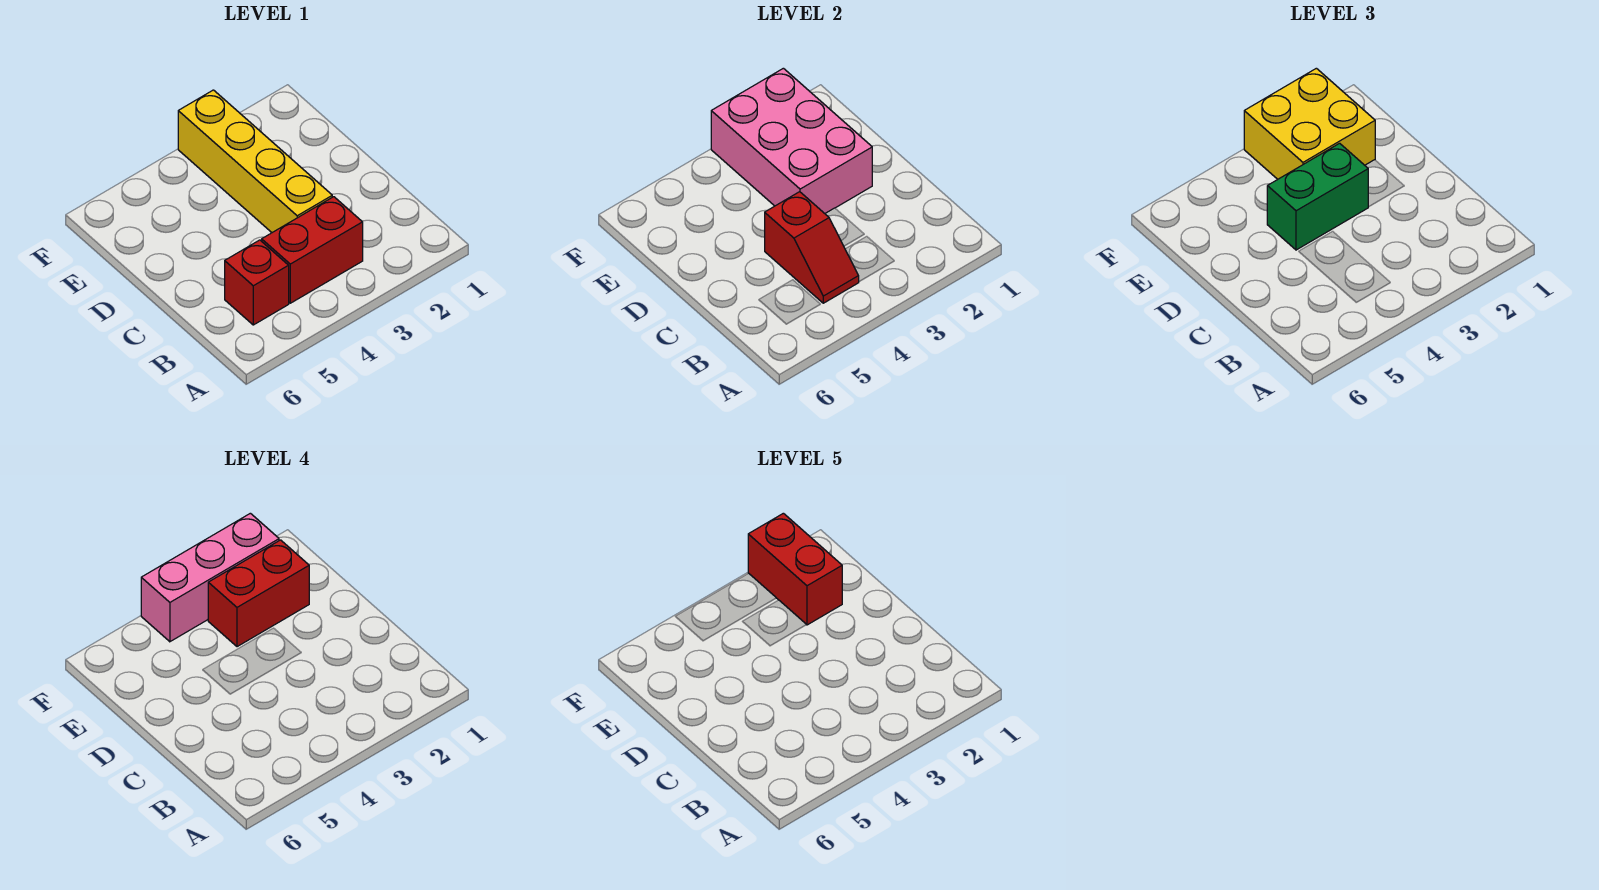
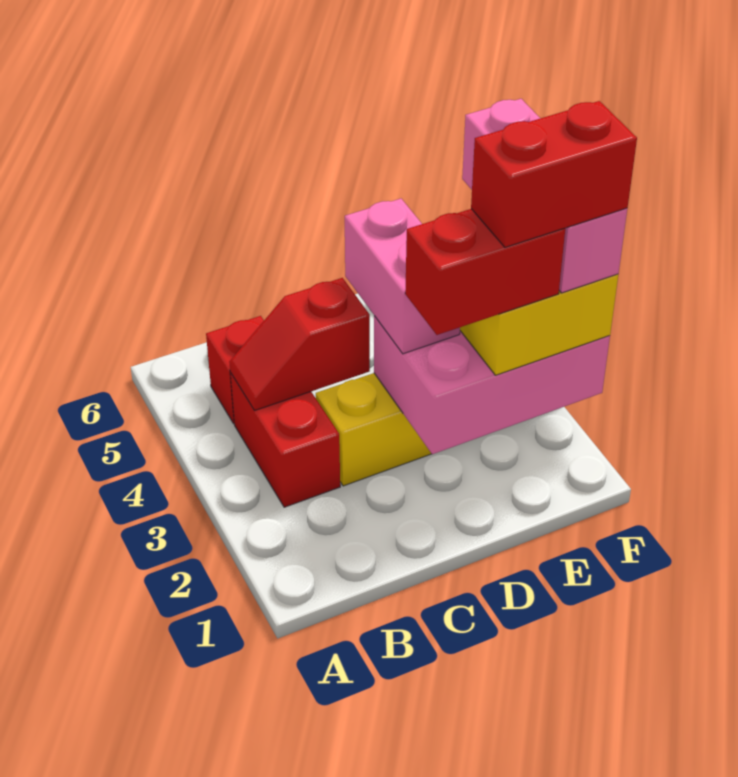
green brick D3:D4 level 3 -> pink brick D3:D4 level 3
red brick E2:E3 level 4 -> red brick D2:E2 level 4

